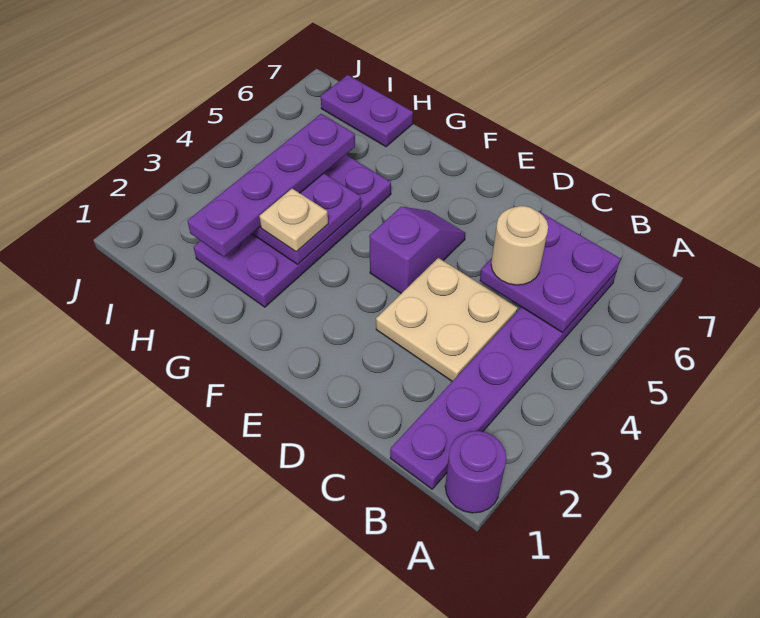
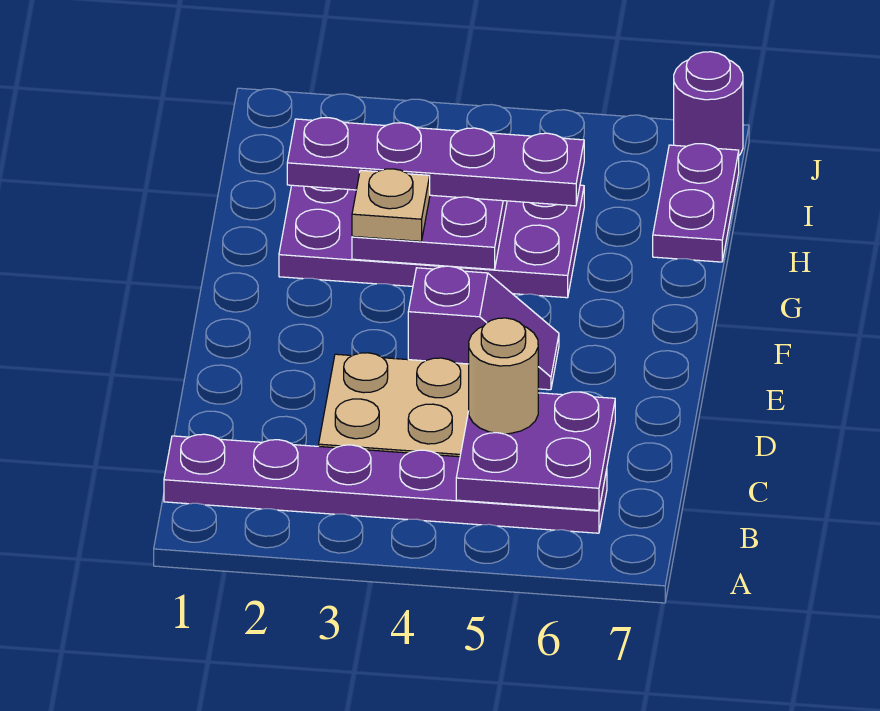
purple round brick A1 level 1 -> purple round brick J7 level 1

